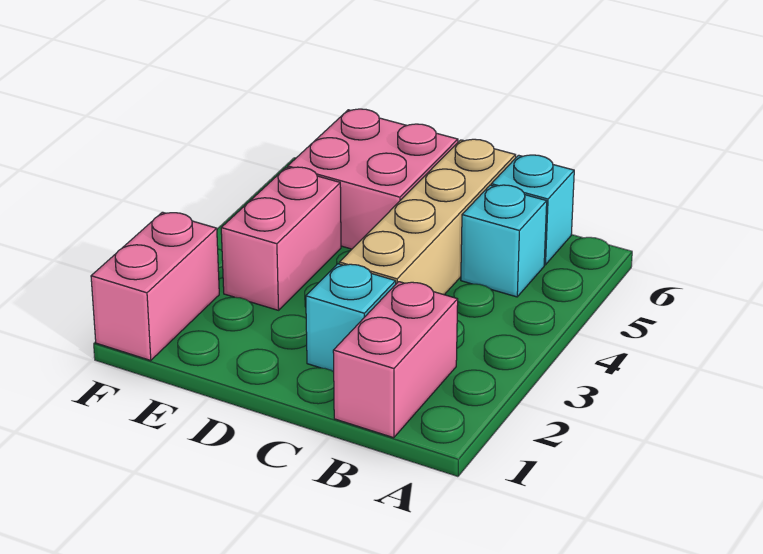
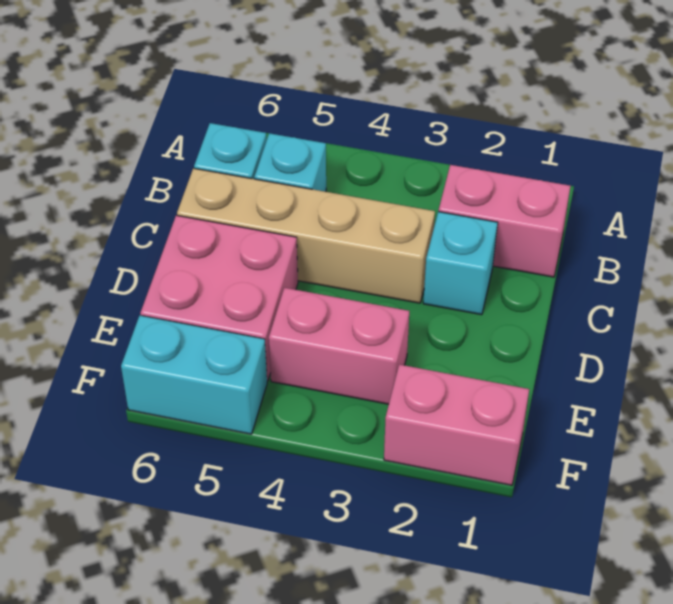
none -> cyan brick F5:F6 level 1

